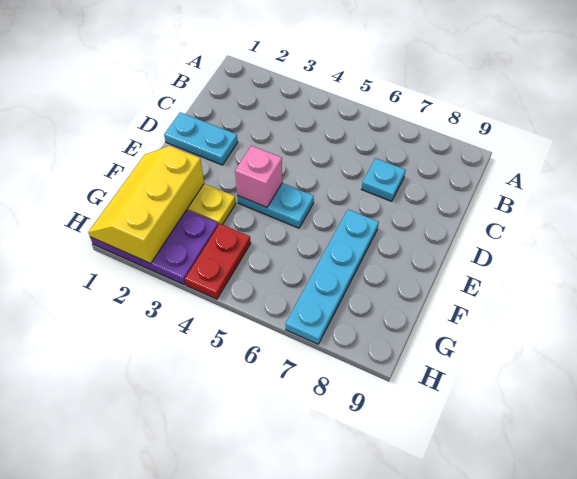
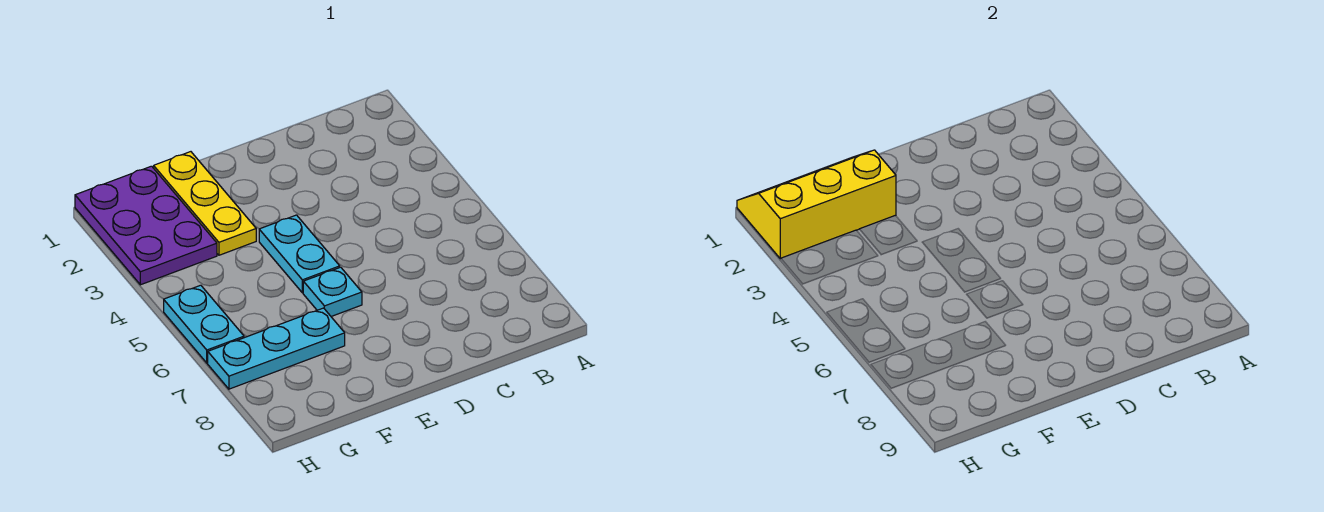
cyan plate C7 level 1 -> cyan plate E6 level 1
cyan plate D1:D2 level 1 -> cyan plate H5:H6 level 1
pink brick E4 level 2 -> none
cyan plate E7:H7 level 1 -> cyan plate F7:H7 level 1
red plate G4:H4 level 1 -> none

